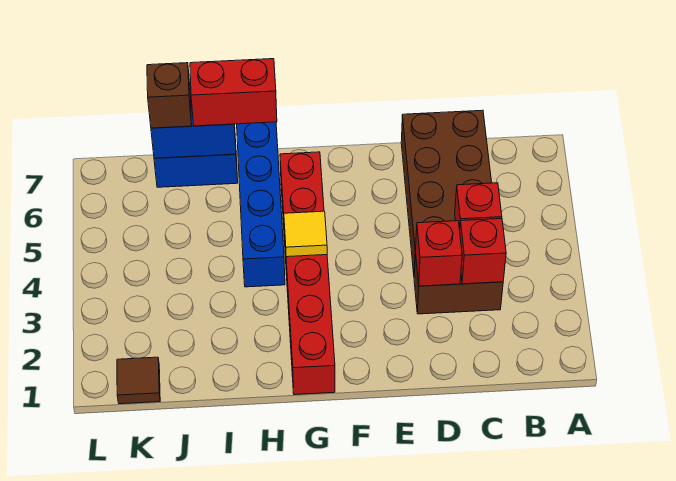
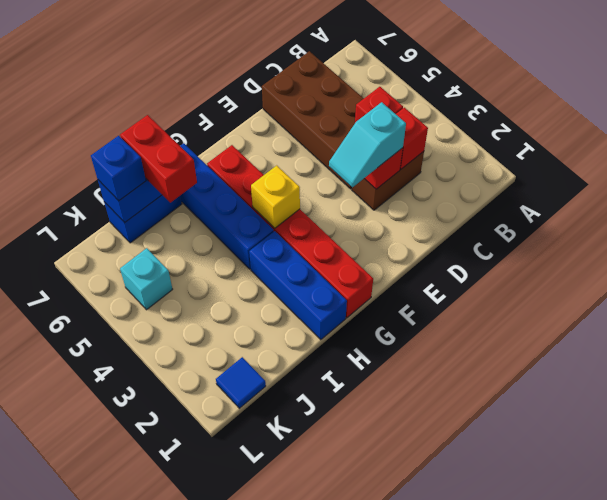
none -> cyan slope D3:E3 level 3 top D
yellow tile G4 level 2 -> yellow brick G4 level 2
none -> blue brick H1:H3 level 1
red brick H7:I7 level 3 -> red brick I6:I7 level 3
brown brick J7 level 3 -> blue brick J7 level 3
brown tile K1 level 1 -> blue tile K1 level 1
none -> cyan brick K5 level 1

